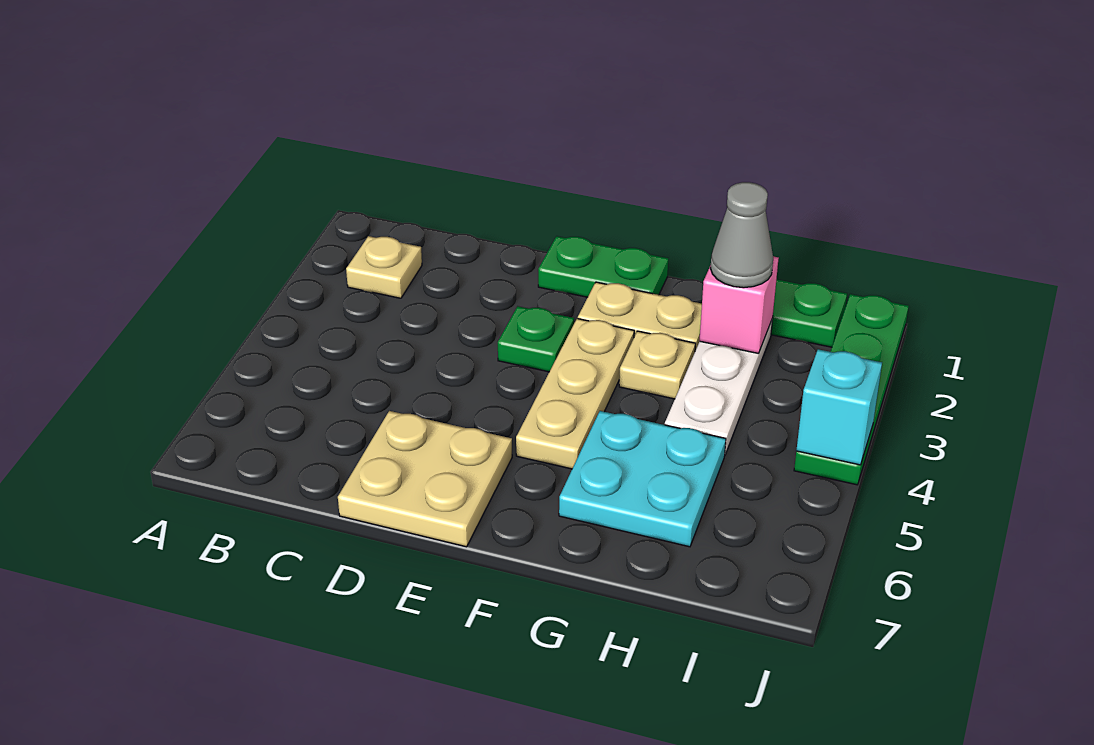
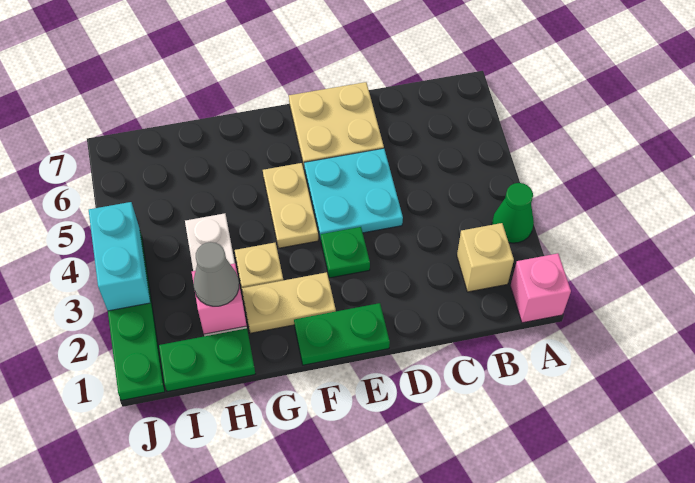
none -> pink brick A1 level 1
none -> green cone A3 level 1
tan plate B2 level 1 -> tan brick B2 level 1
tan plate F3:F5 level 1 -> tan plate F4:F5 level 1
cyan plate G5:H6 level 1 -> cyan plate D4:E5 level 1
cyan brick J4 level 2 -> cyan brick J3:J4 level 2

